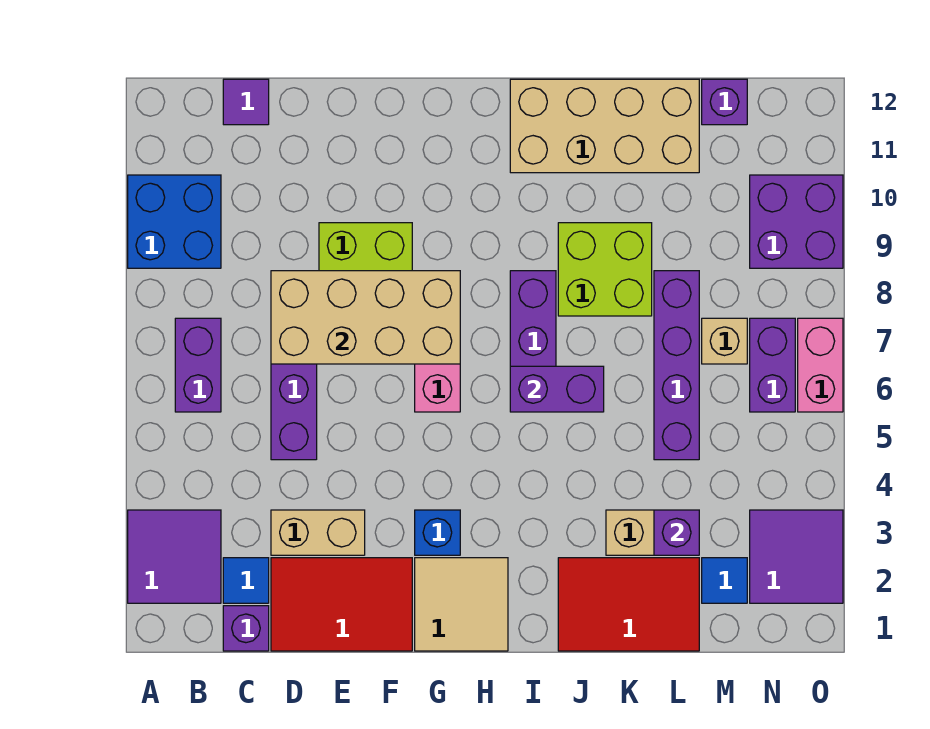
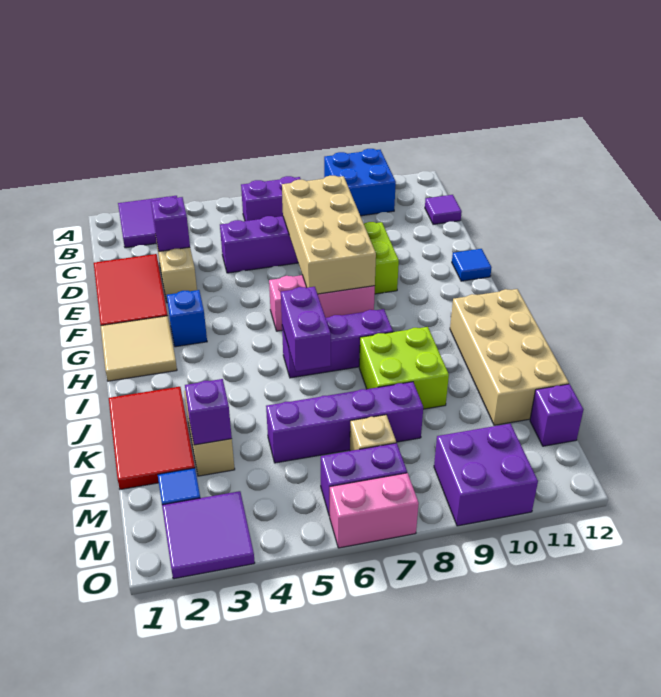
purple brick C1 level 1 -> purple brick D3 level 2
blue tile C2 level 1 -> blue tile F12 level 1

